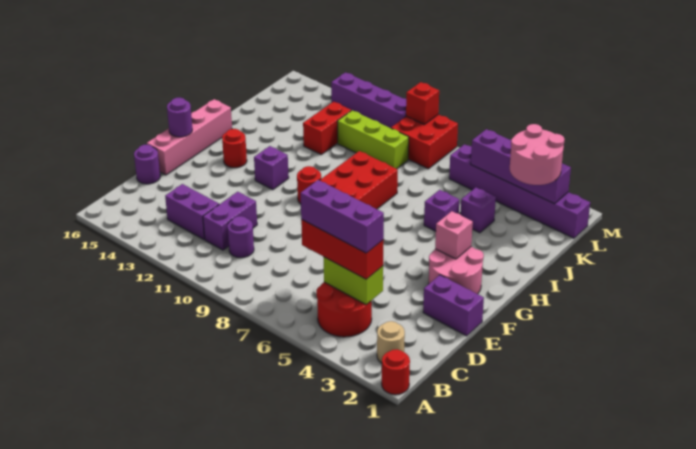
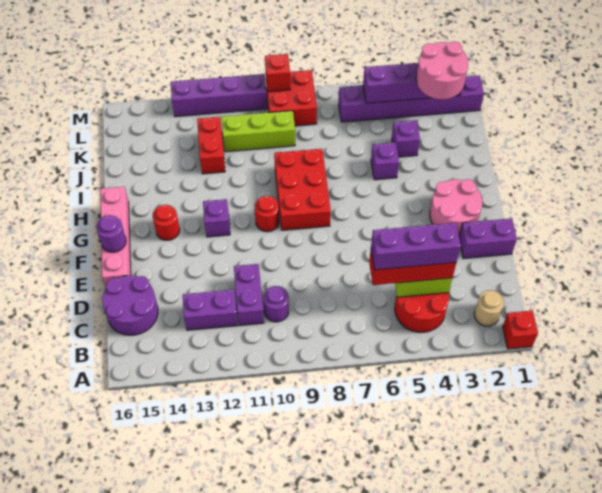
red round brick A1 level 1 -> red brick A1 level 1
purple round brick D16 level 1 -> purple round brick C15:D16 level 1
pink brick G3 level 2 -> none

